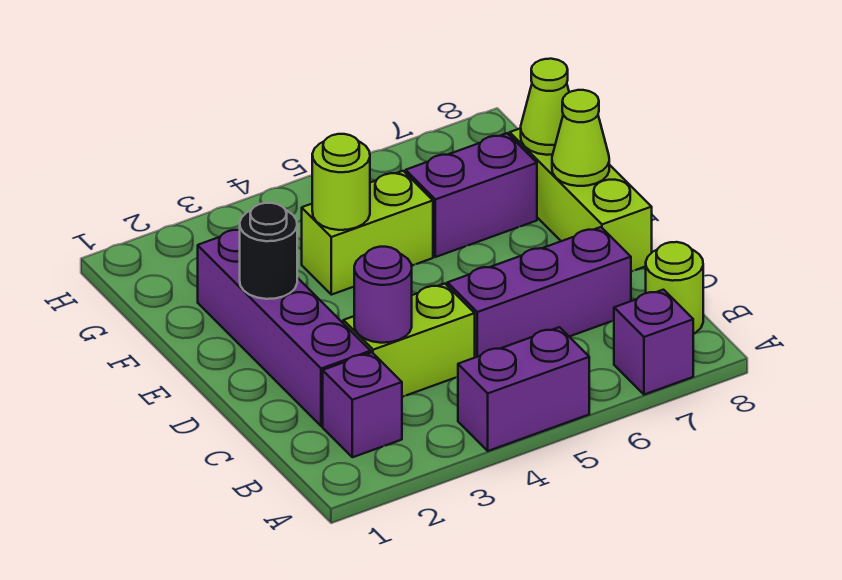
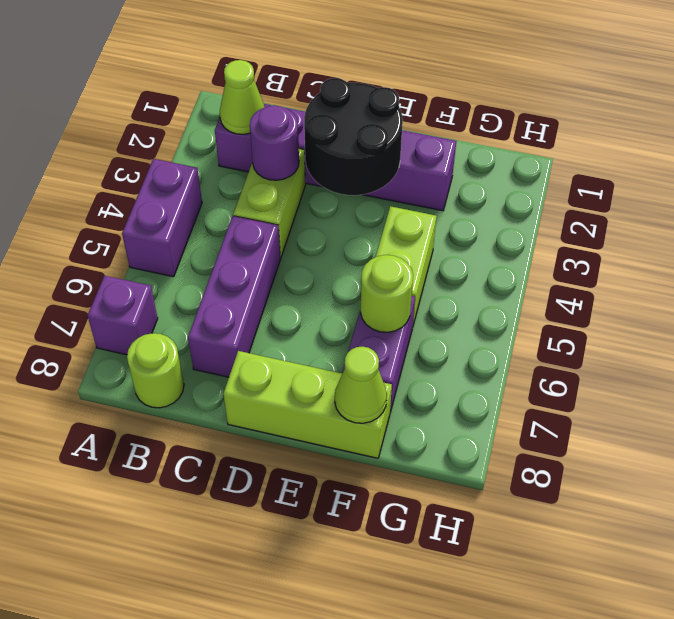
black round brick E2 level 2 -> black round brick D2:E3 level 2
lime cone E8 level 2 -> lime cone B2 level 2
lime round brick F4 level 2 -> lime round brick F6 level 2

